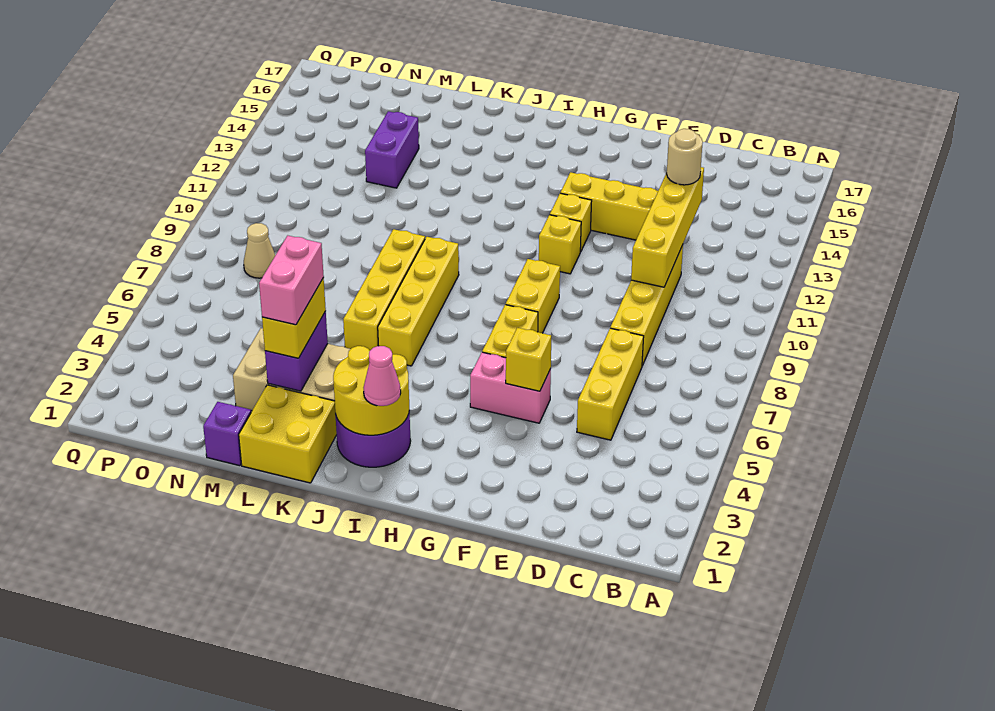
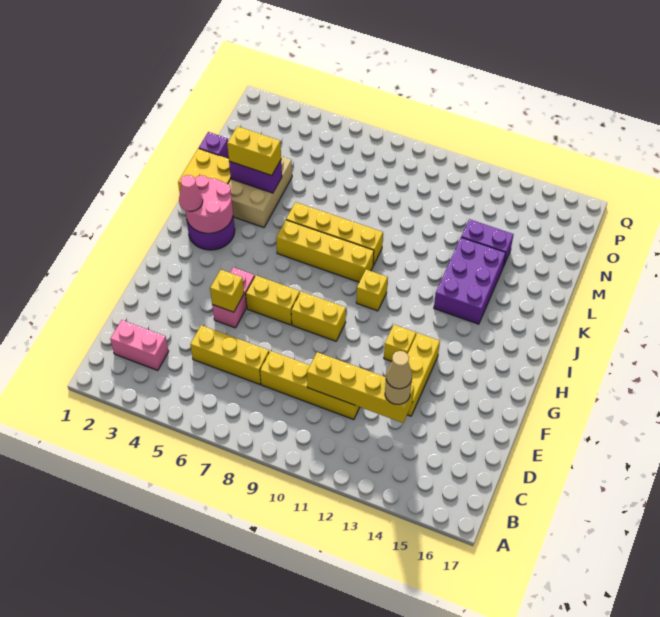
yellow brick G11 level 1 -> yellow brick I10 level 1
yellow round brick I2:J3 level 2 -> pink round brick I2:J3 level 2
none -> purple brick J13:L14 level 1
pink brick L3:L4 level 4 -> pink brick C2:C3 level 1
tan cone O8 level 1 -> tan cone D13 level 4

